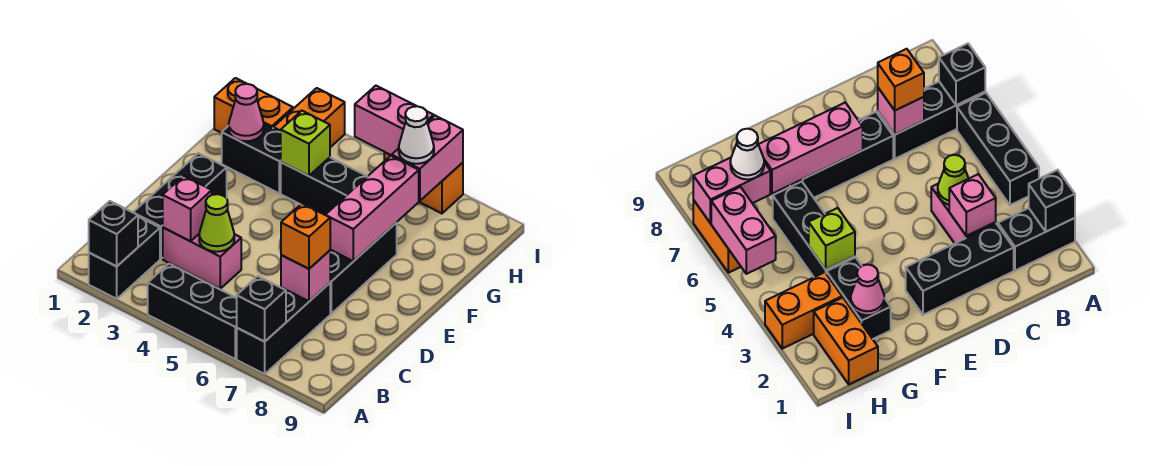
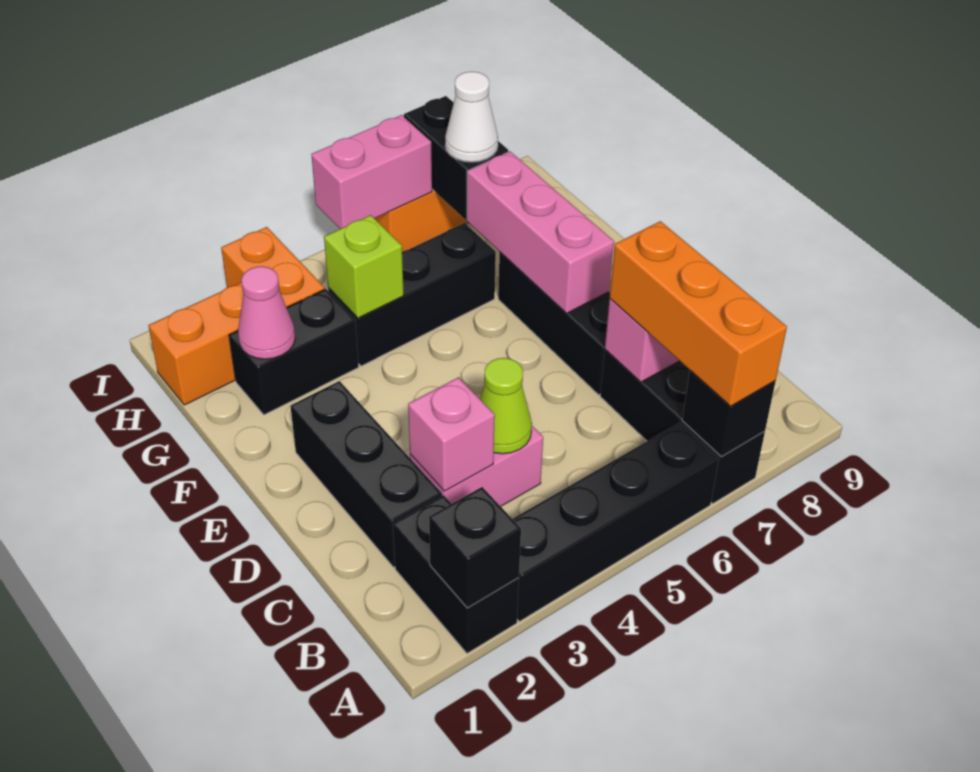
black brick A4:A6 level 1 -> black brick A3:A6 level 1
orange brick C7 level 3 -> orange brick A7:C7 level 3
pink brick H7:I7 level 2 -> black brick H7:I7 level 2

